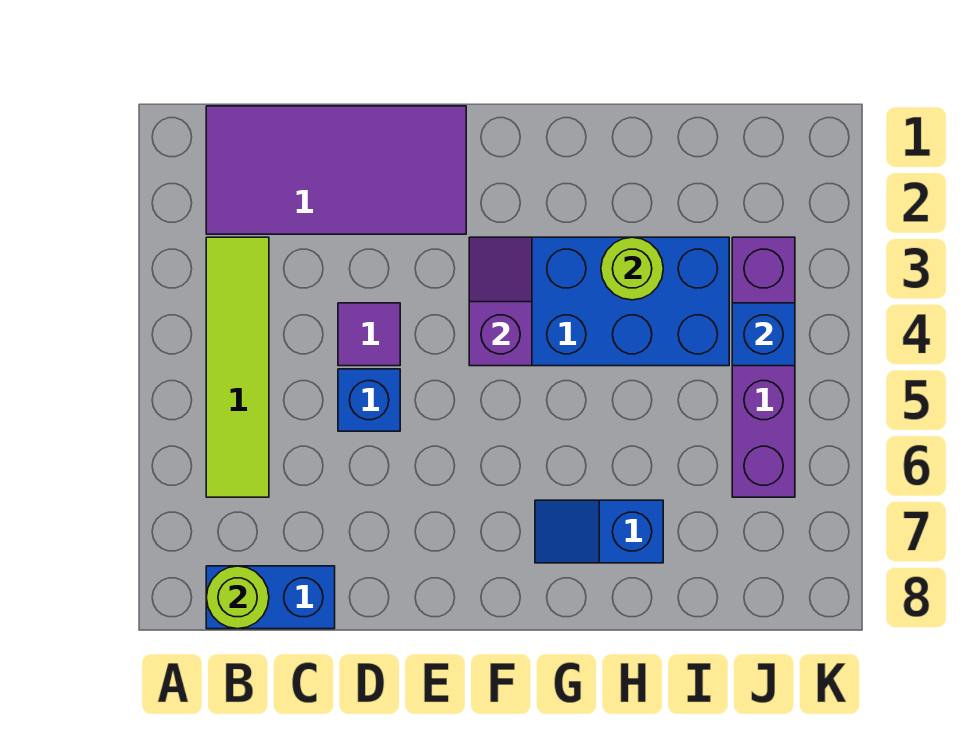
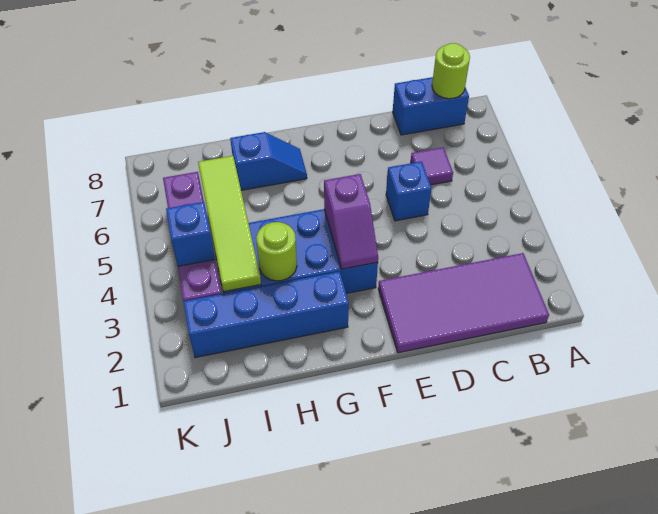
lime tile B3:B6 level 1 -> lime tile I3:I6 level 2
purple tile D4 level 1 -> purple tile C6 level 1
none -> blue brick G2:J2 level 1

